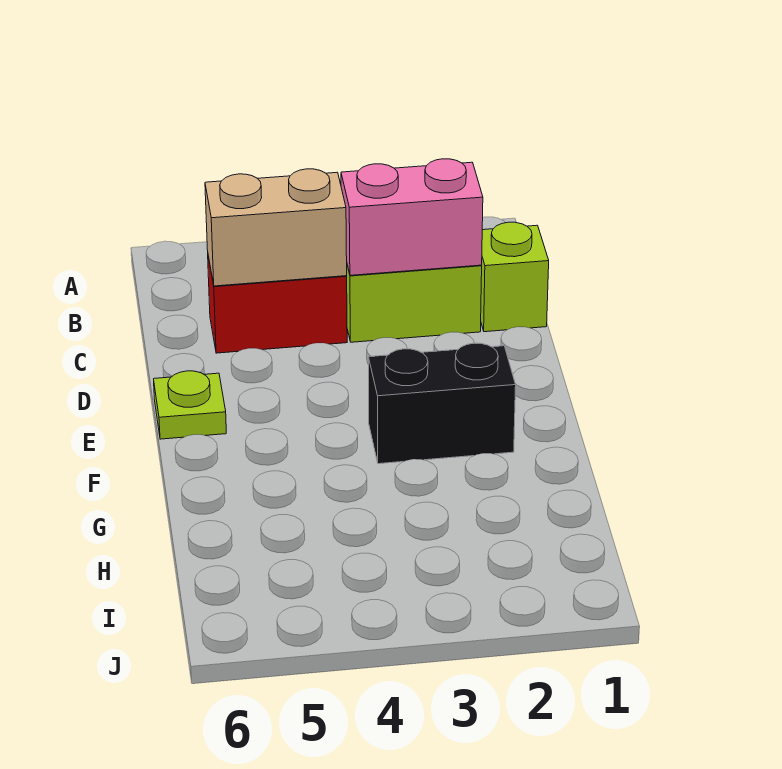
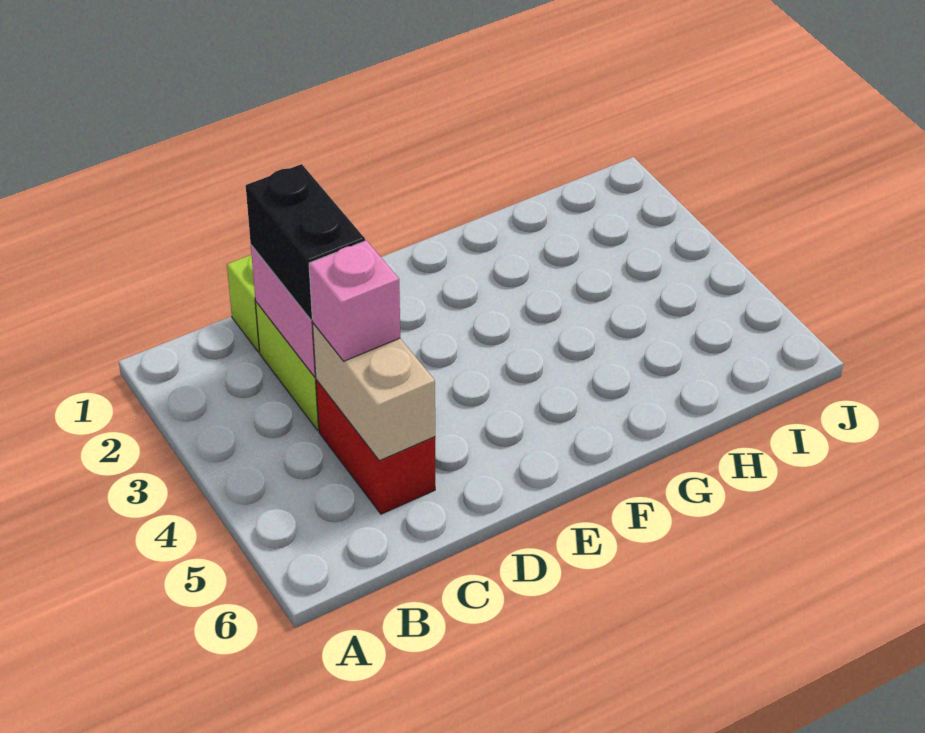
none -> pink brick C4 level 3
lime plate E6 level 1 -> none
black brick F2:F3 level 1 -> black brick C2:C3 level 3

